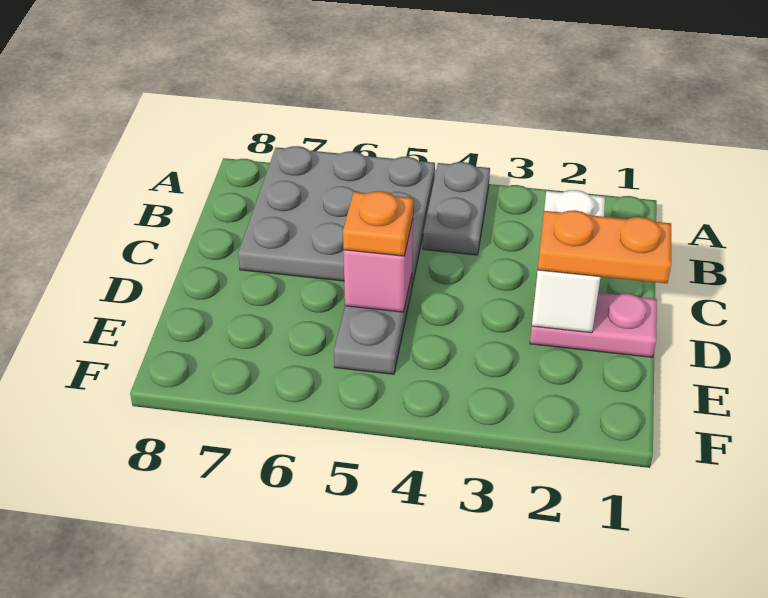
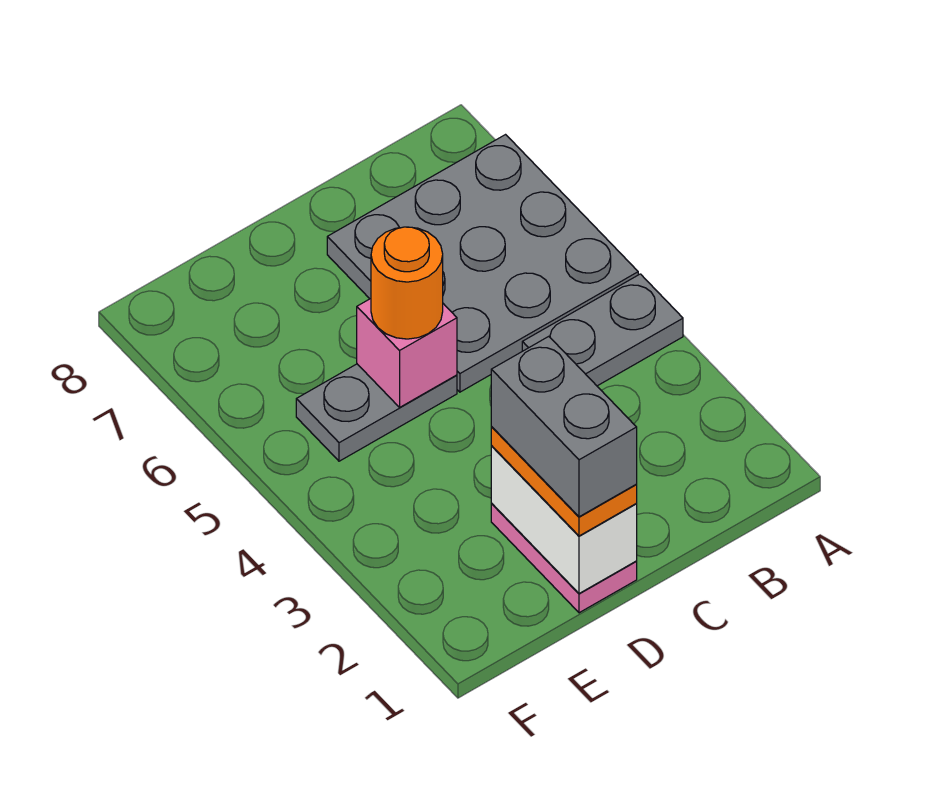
white brick C2:D2 level 2 -> white brick D1:D2 level 2
none -> grey brick D1:D2 level 4
orange plate D5 level 3 -> orange round brick D5 level 3

